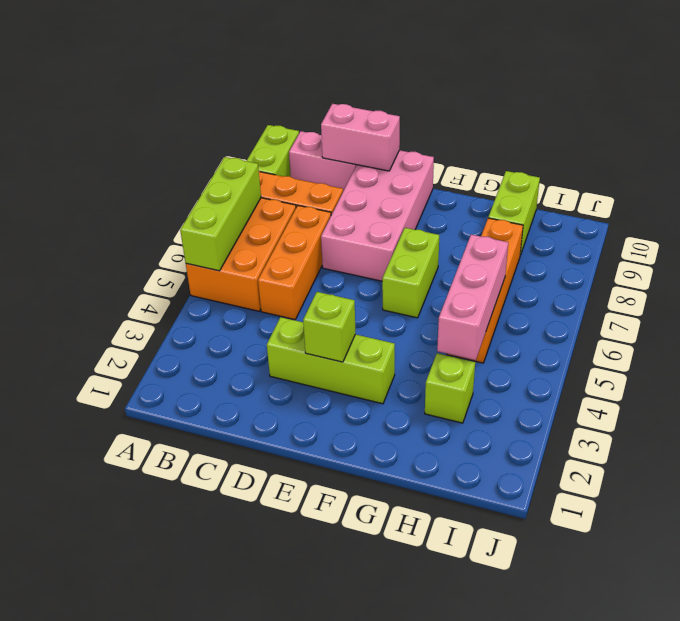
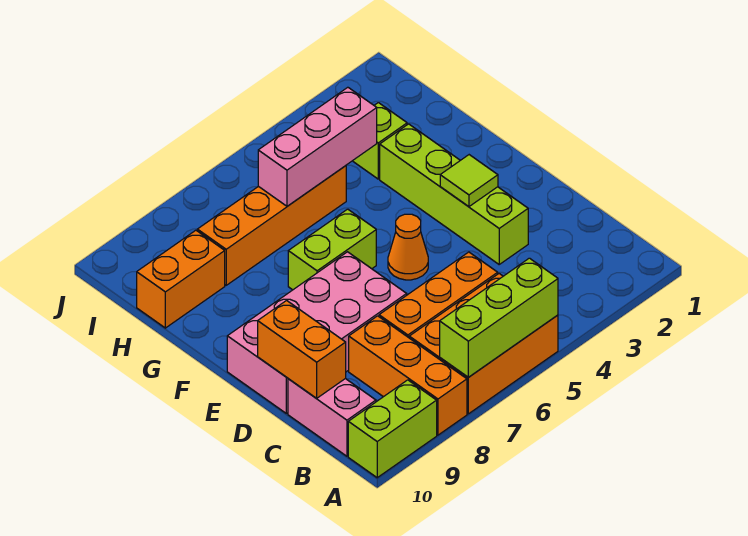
pink brick C10:D10 level 2 -> orange brick C10:D10 level 2
lime brick D3:F3 level 1 -> lime brick D3:G3 level 1
lime brick E3 level 2 -> lime tile E3 level 2
none -> orange cone E5 level 1
lime brick H9:H10 level 1 -> orange brick H9:H10 level 1

